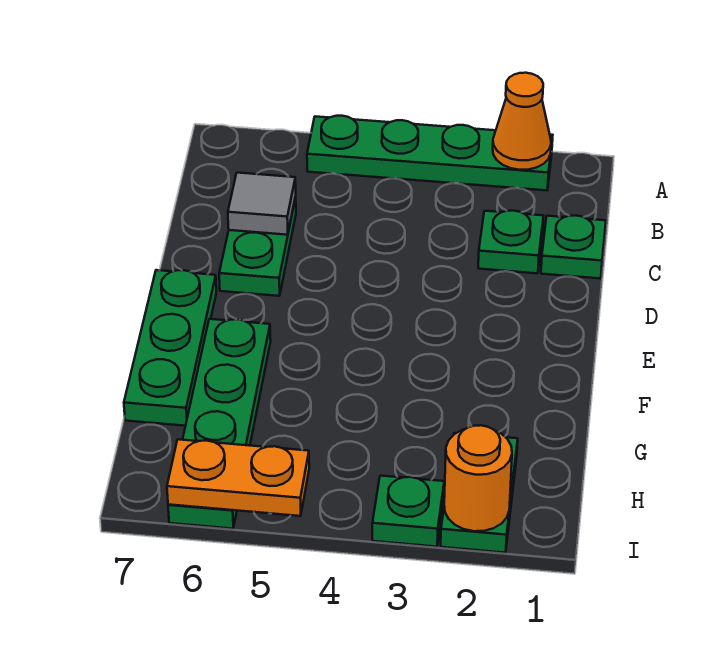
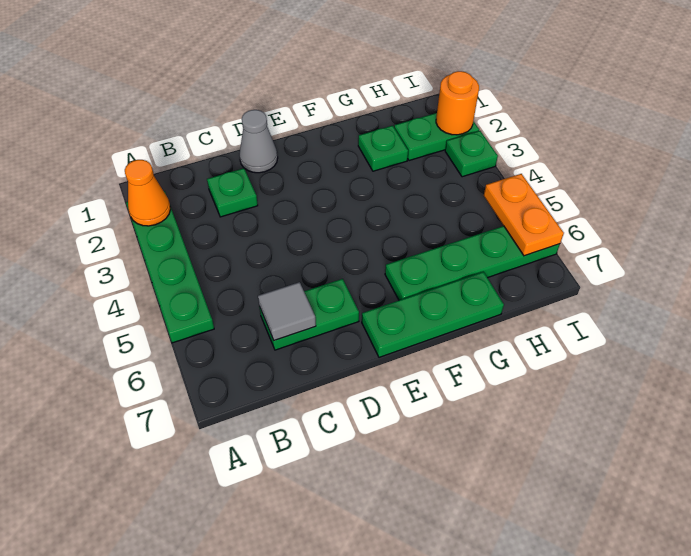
green plate C1 level 1 -> green plate G2 level 1
none -> grey cone D1 level 1

